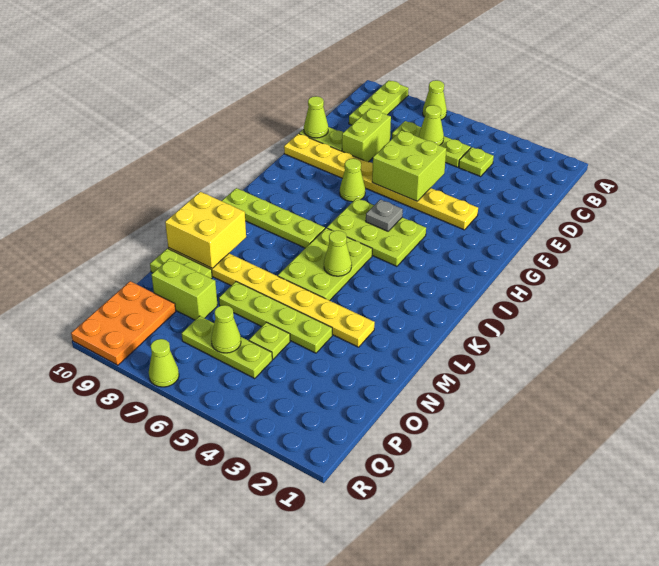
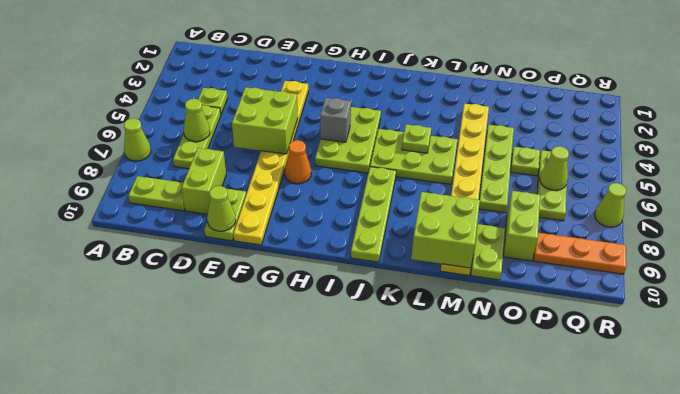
lime plate A9:C9 level 1 -> lime plate B9:C9 level 1
lime brick D8:E8 level 1 -> lime brick D8:D9 level 1
lime cone G7 level 1 -> orange cone G7 level 1
grey plate H5 level 2 -> grey brick H5 level 2
lime cone K5 level 2 -> lime plate K5 level 2
yellow brick L9:M10 level 2 -> lime brick L9:M10 level 2
orange plate P9:R10 level 1 -> orange plate P9:R9 level 1

